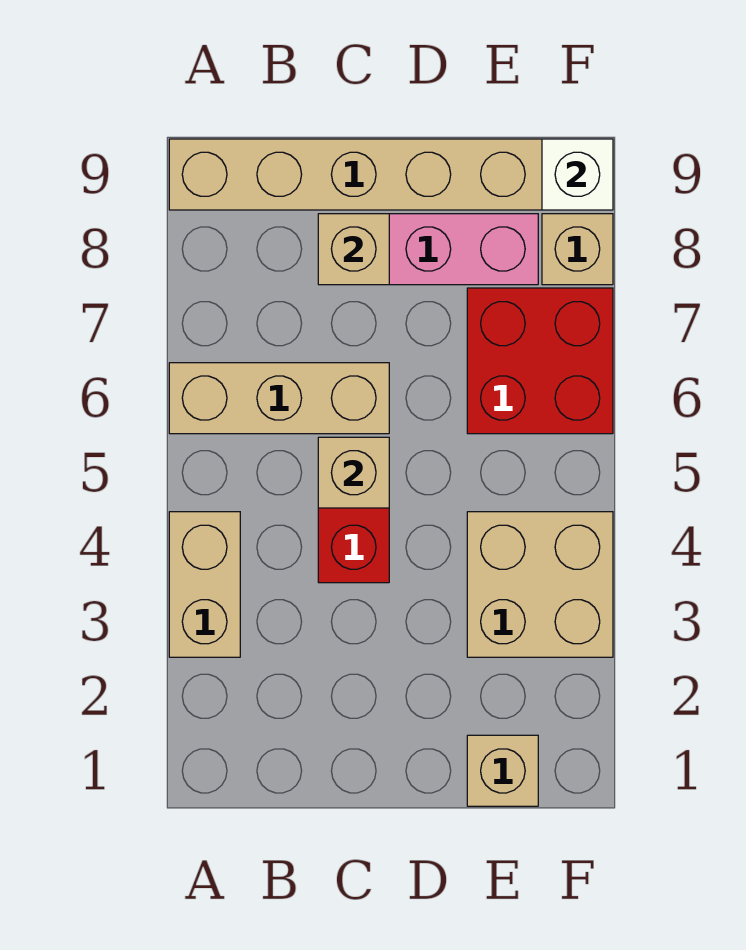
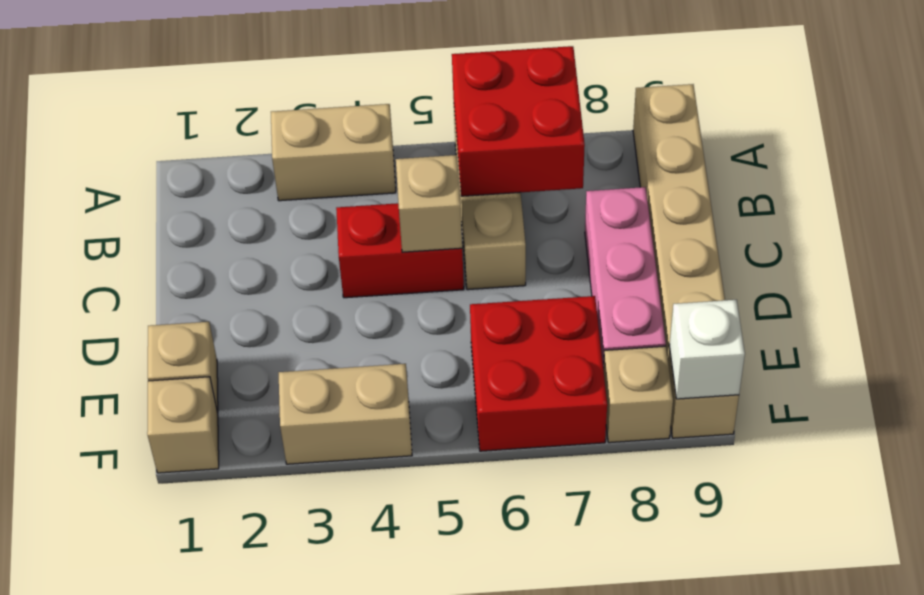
none -> red brick A6:B7 level 2
tan brick C8 level 2 -> tan brick F1 level 1
tan brick E3:F4 level 1 -> tan brick F3:F4 level 1

